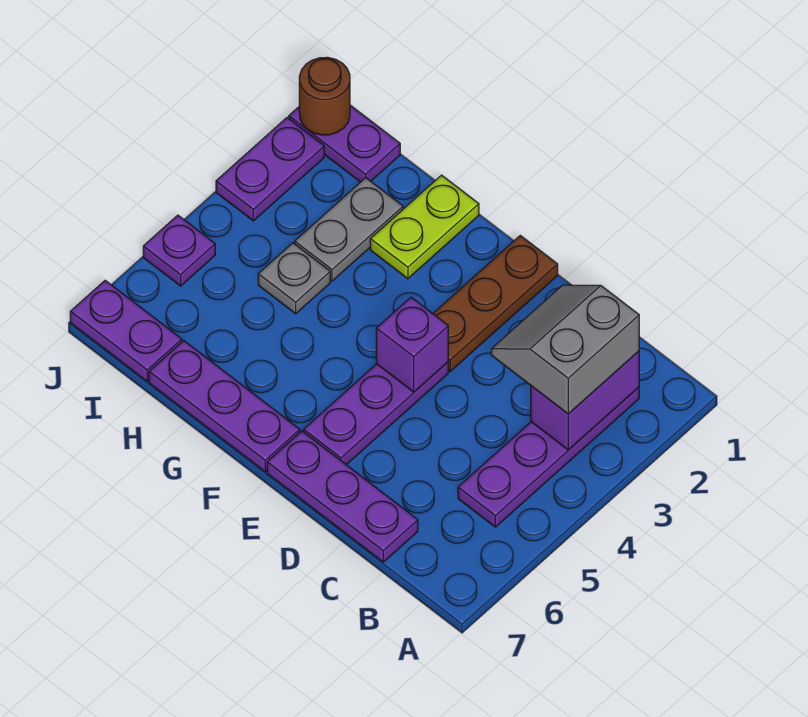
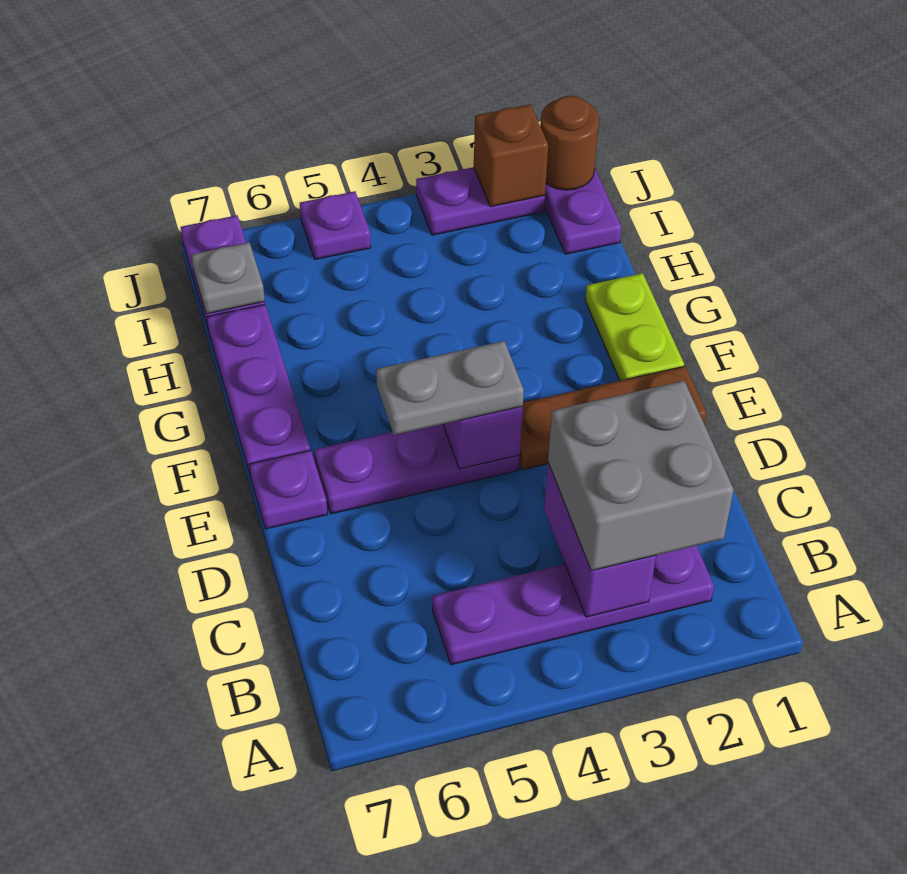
purple brick B2:B3 level 2 -> purple brick B3:C3 level 2
grey slope B2:C3 level 3 top B -> grey brick B2:C3 level 3
purple plate C7:E7 level 1 -> purple plate E7 level 1
lime plate G1:G2 level 1 -> lime plate F1:G1 level 1
grey plate H2:H3 level 1 -> grey plate E4:E5 level 3
grey plate H4 level 1 -> grey plate I7 level 2
none -> brown brick J2 level 2

